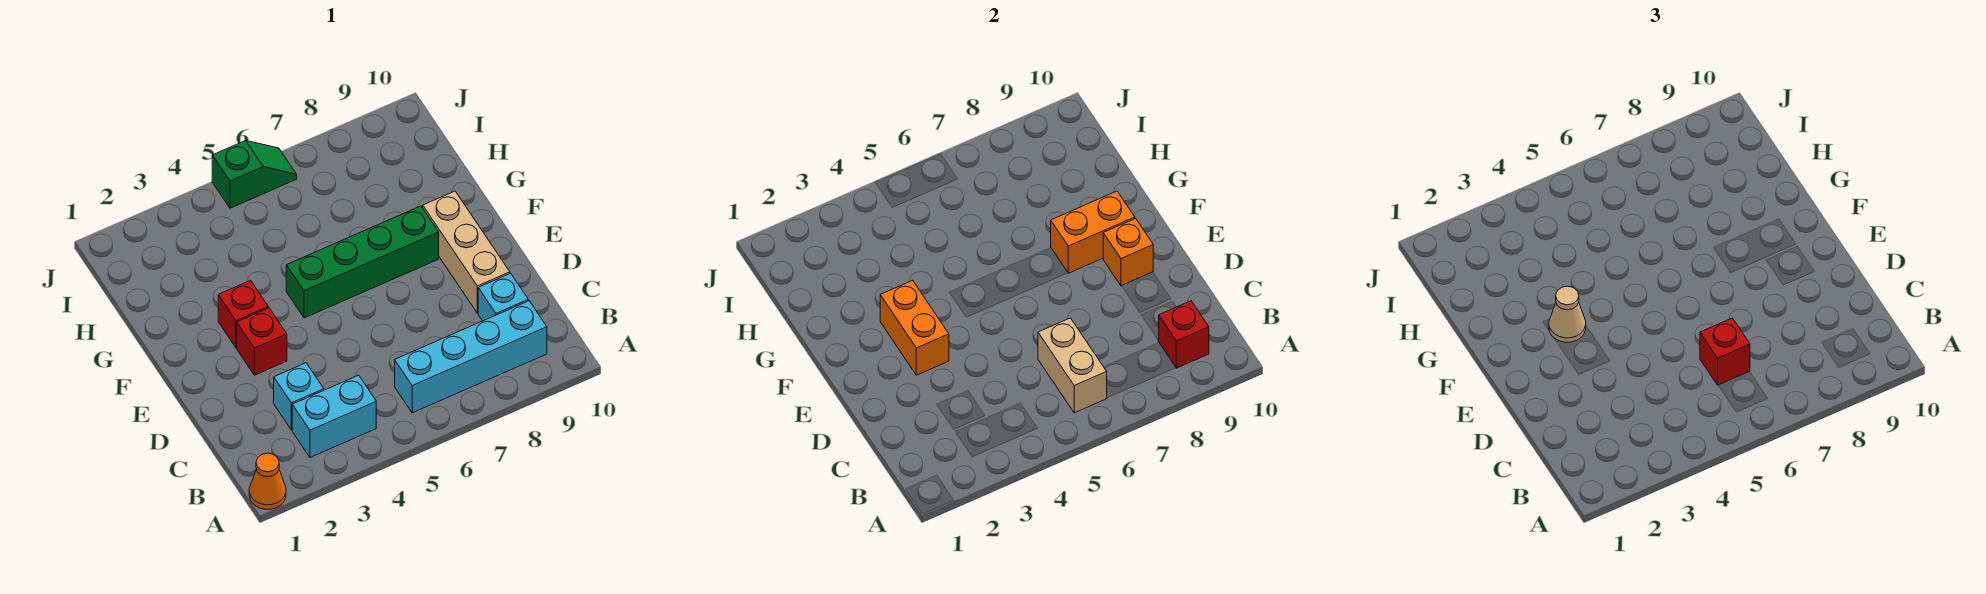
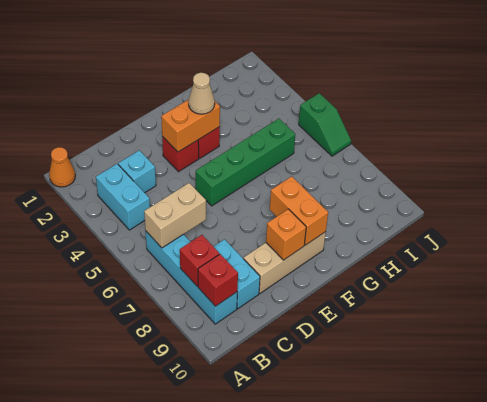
red brick C6 level 3 -> red brick B8 level 2
cyan brick C9 level 1 -> cyan brick C8:C9 level 1
green brick F5:F8 level 1 -> green brick E5:H5 level 1

